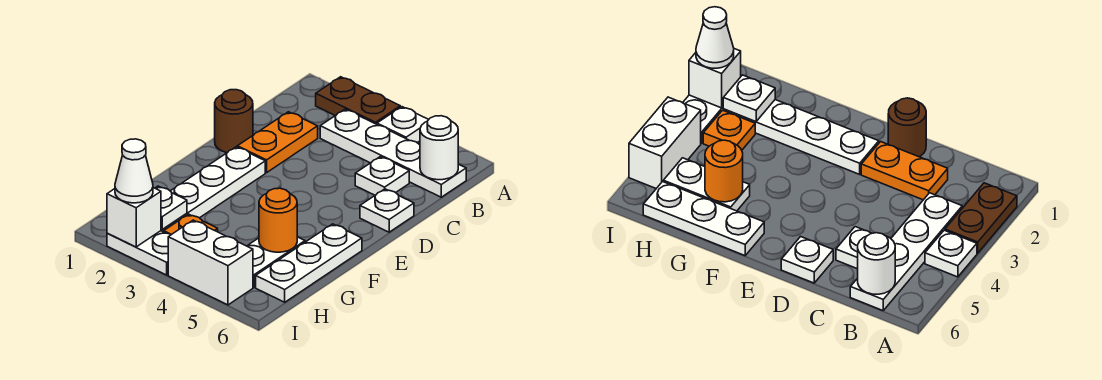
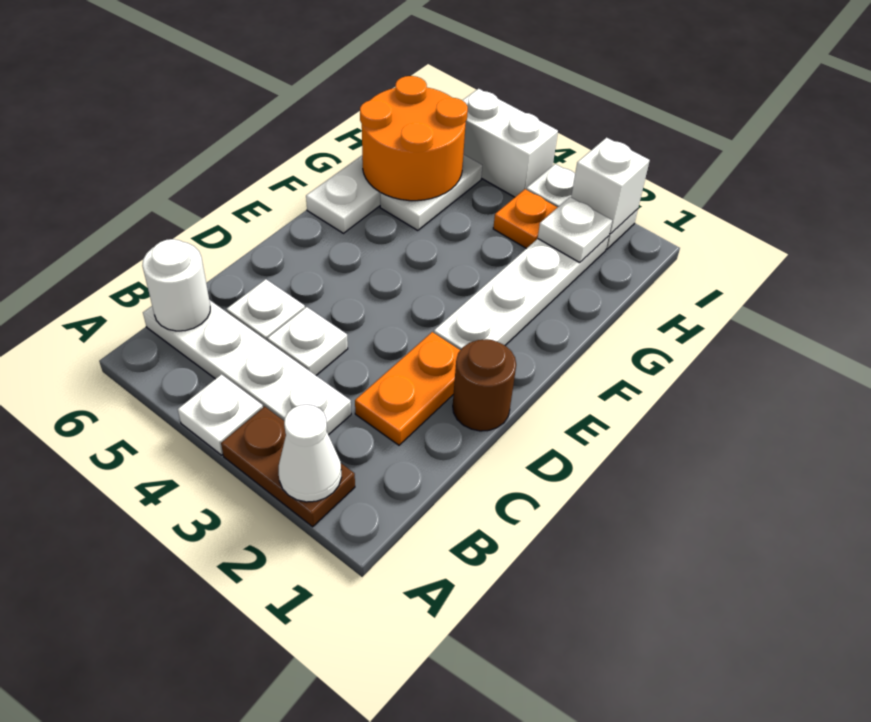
white plate D6 level 1 -> white plate C4 level 1
orange round brick G5 level 2 -> orange round brick G5:H6 level 2
white cone I2 level 3 -> white cone A2 level 2

